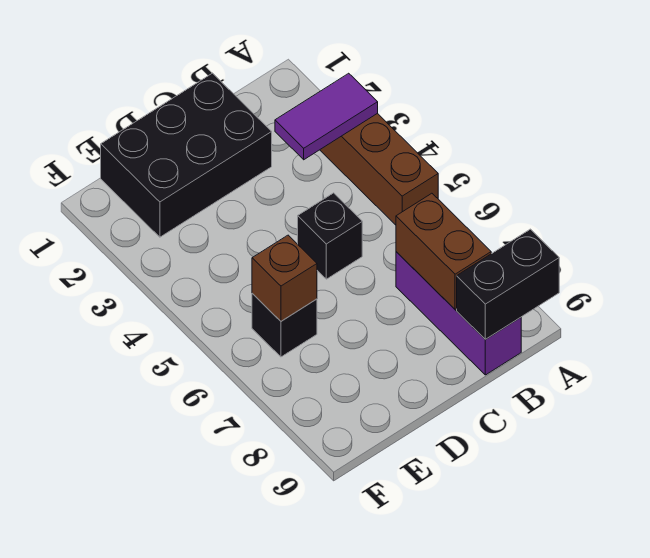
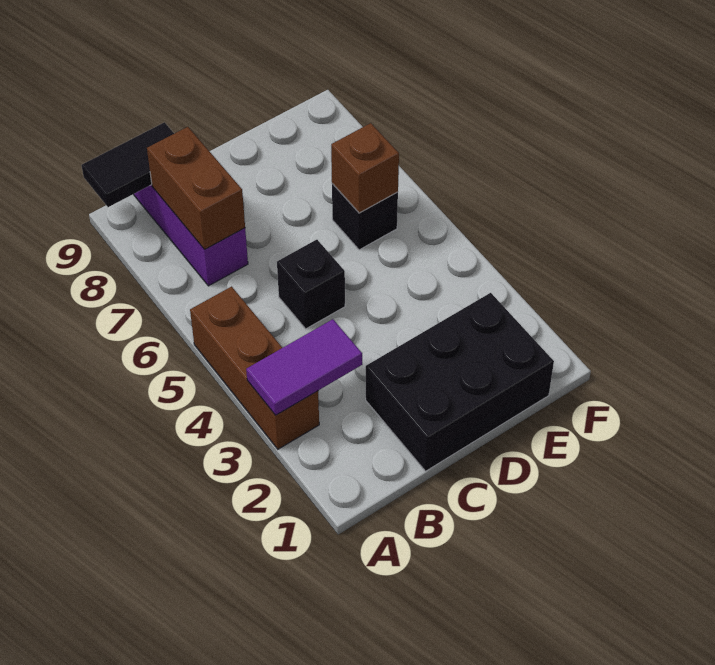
black brick A9:B9 level 2 -> black tile A9:B9 level 2

